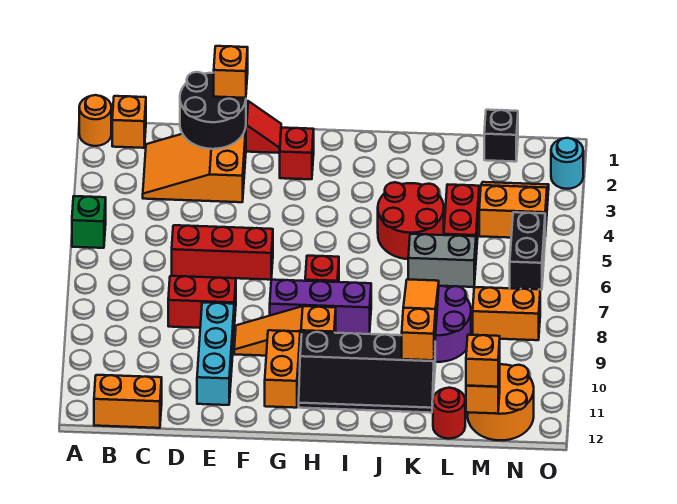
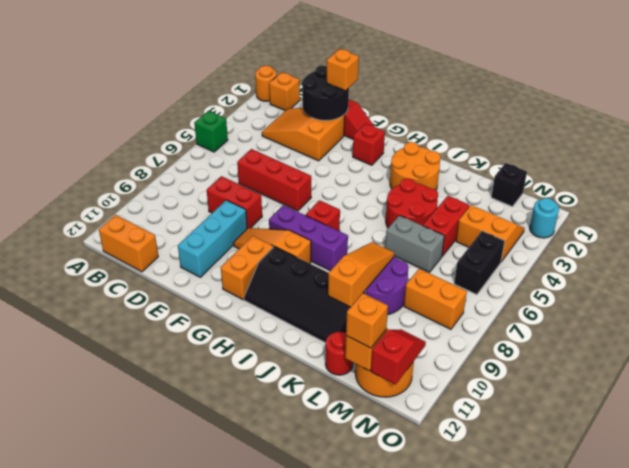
none -> orange round brick I2:J3 level 1
none -> red slope N11:N12 level 2 top 12

